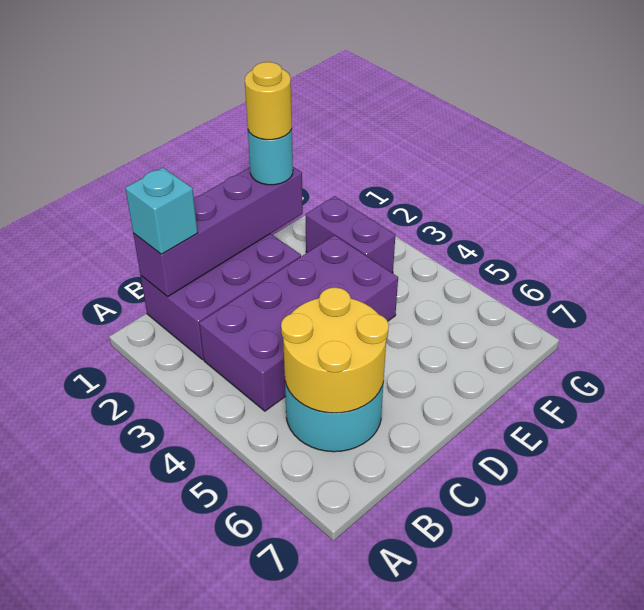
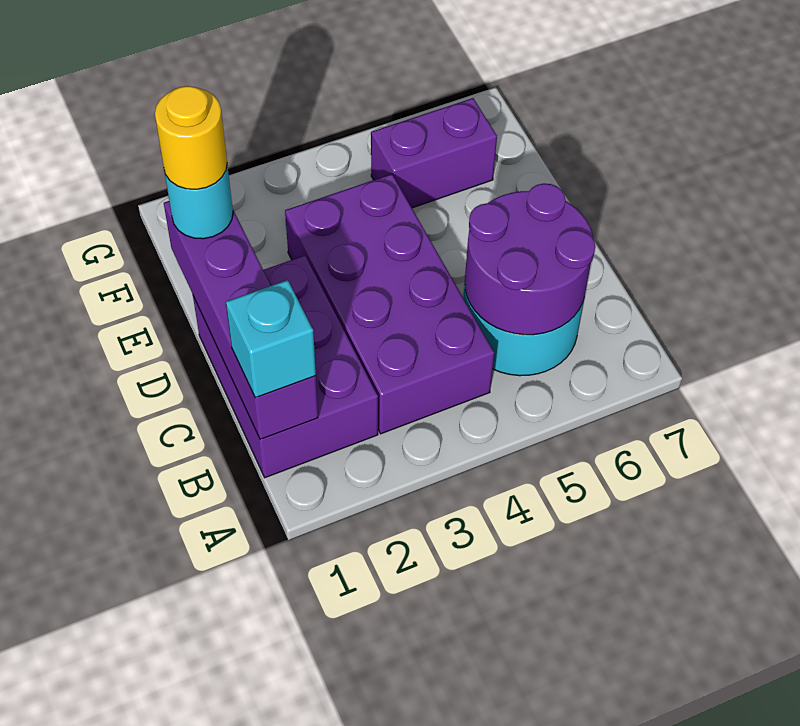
yellow round brick B5:C6 level 2 -> purple round brick B5:C6 level 2
purple brick F2:F3 level 1 -> purple brick F5:F6 level 1

